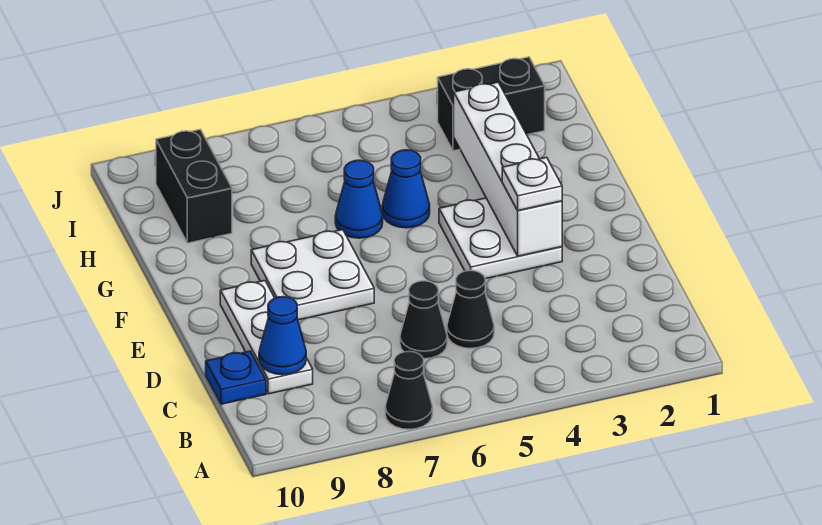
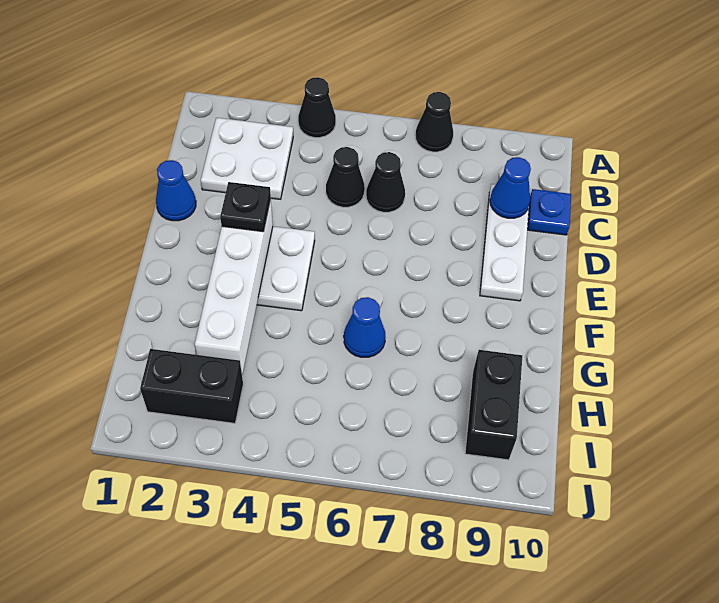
none -> black cone A4 level 1
white plate E3 level 3 -> black plate E3 level 3
white plate E7:F8 level 1 -> white plate B2:C3 level 1
blue cone G5 level 1 -> blue cone D1 level 1

